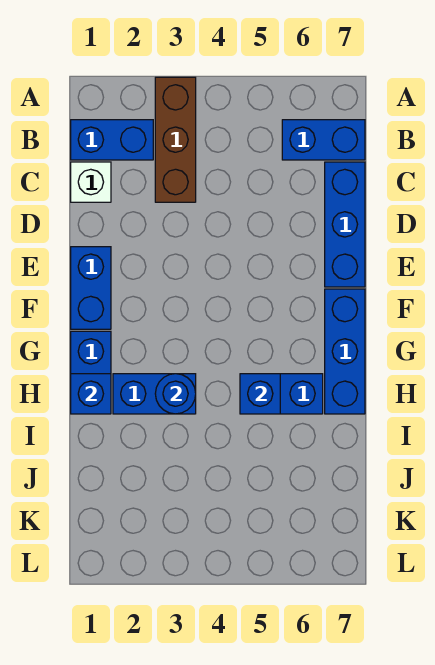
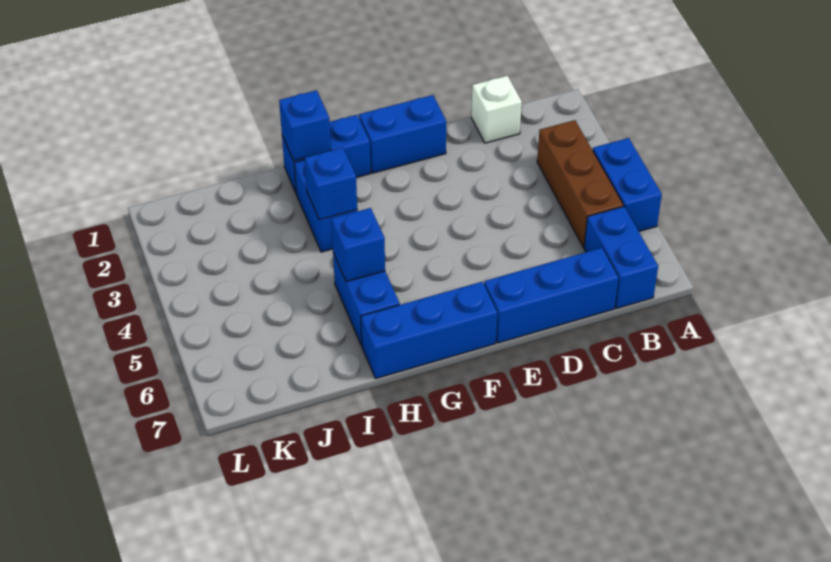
brown brick A3:C3 level 1 -> brown brick B3:B5 level 1
blue brick B1:B2 level 1 -> blue brick A4:A5 level 1
blue round brick H3 level 2 -> blue brick H3 level 2

